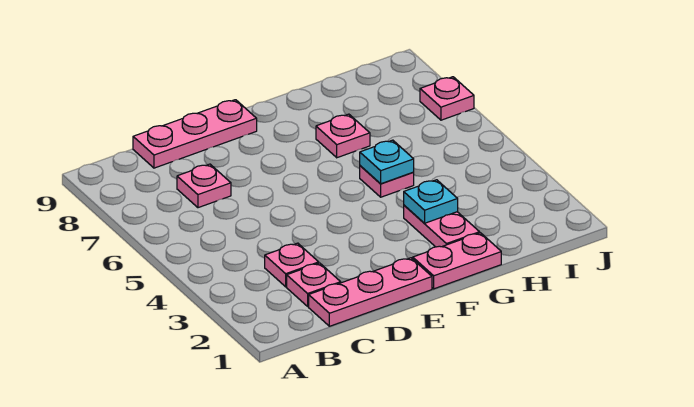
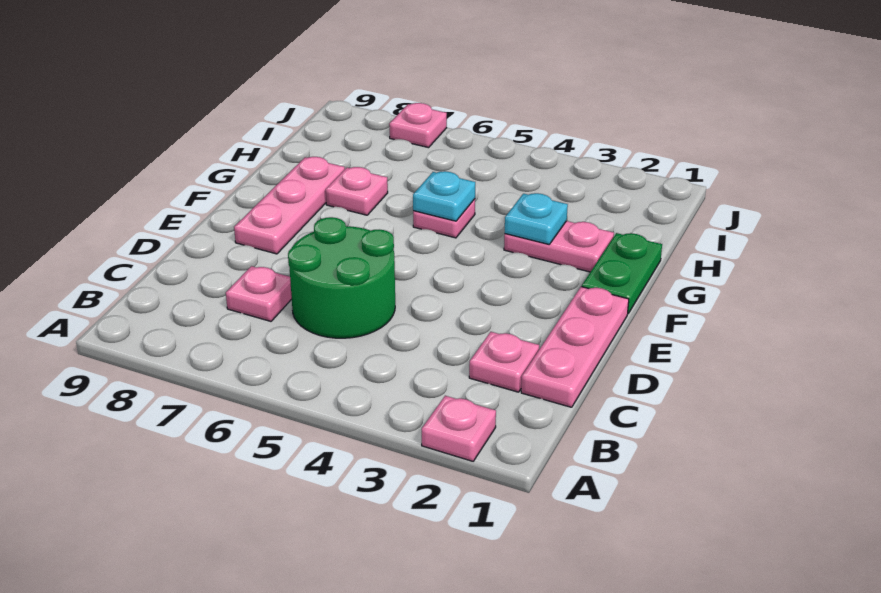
pink plate C3 level 1 -> pink plate A2 level 1
none -> green round brick C5:D6 level 1
pink plate C9:E9 level 1 -> pink plate E8:G8 level 1
pink plate F1:G1 level 1 -> green plate F1:G1 level 1

